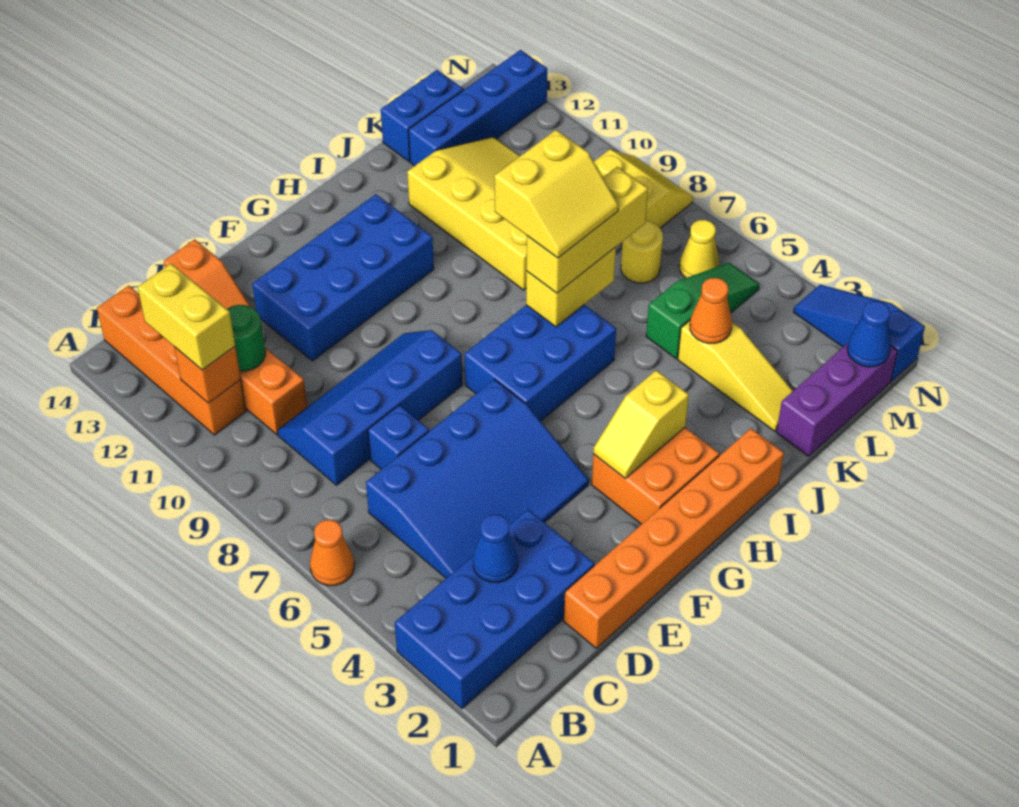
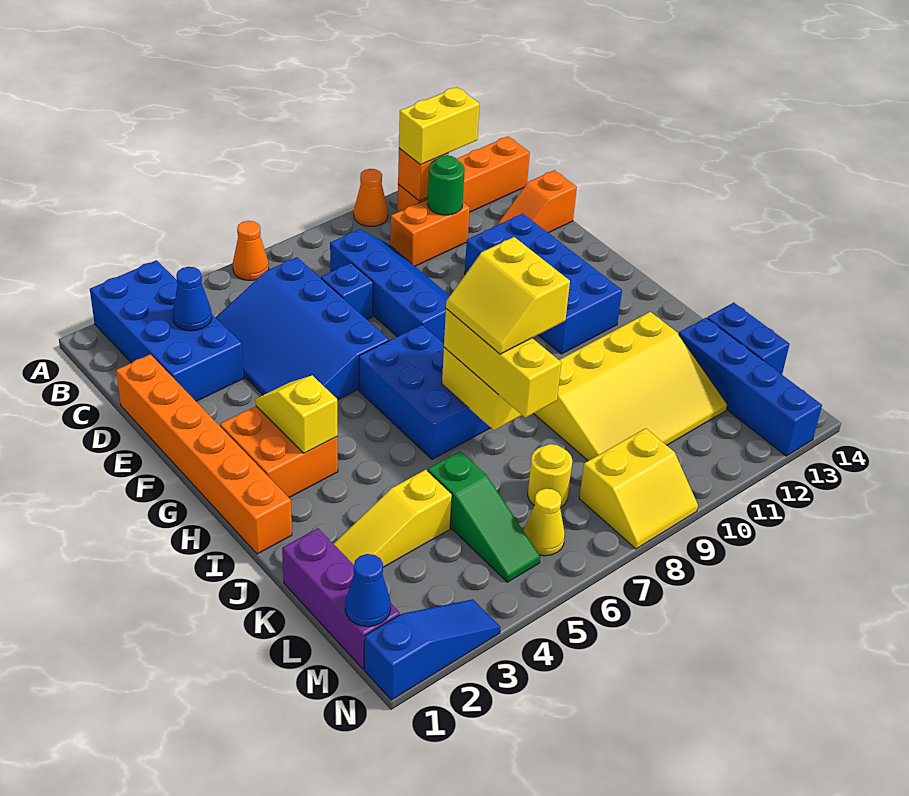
orange cone K4 level 2 -> orange cone A10 level 1

